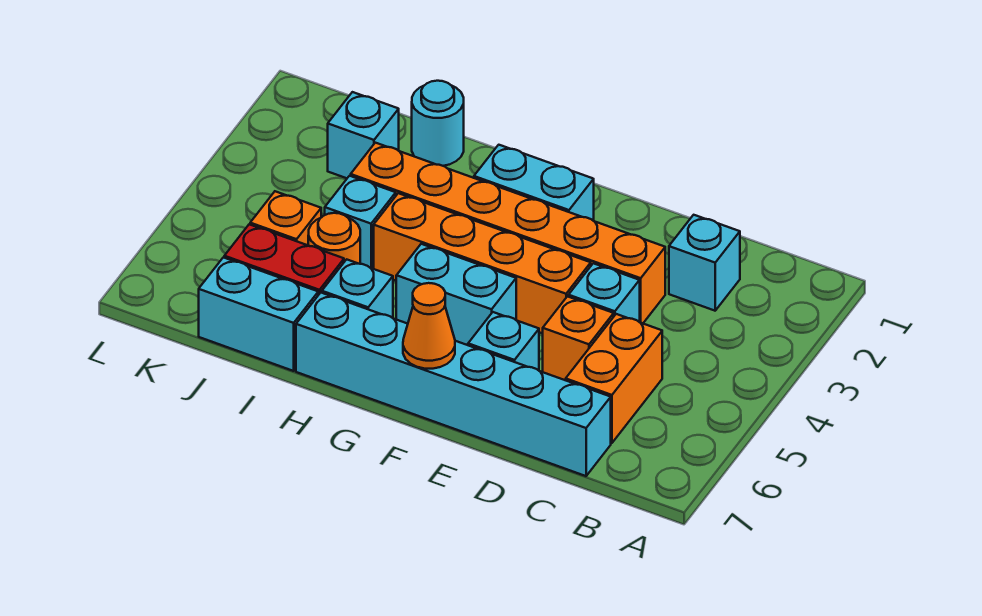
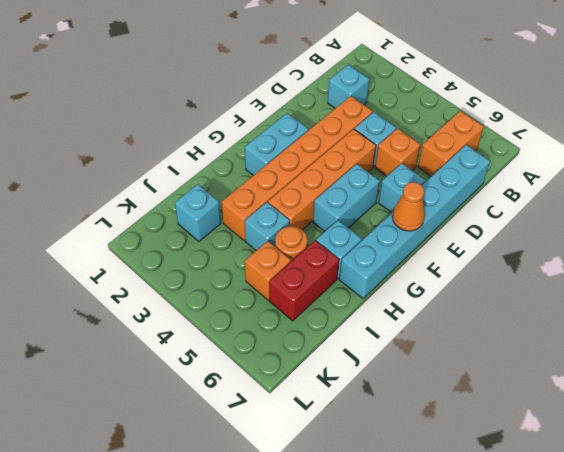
orange brick C5:C6 level 1 -> orange brick B6:C6 level 1
cyan round brick I1 level 1 -> none
cyan brick I7:J7 level 1 -> none

